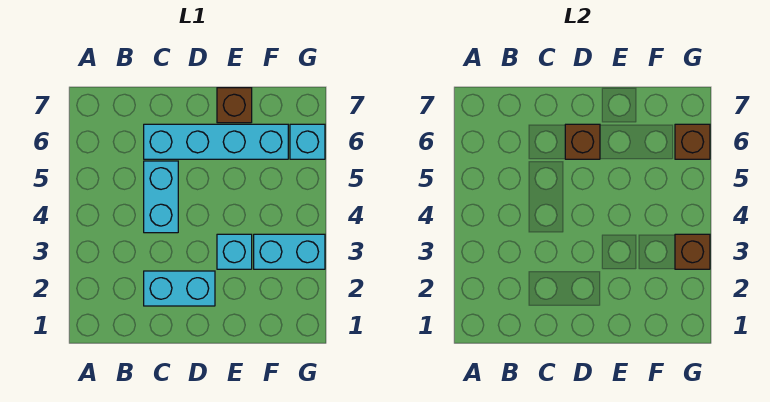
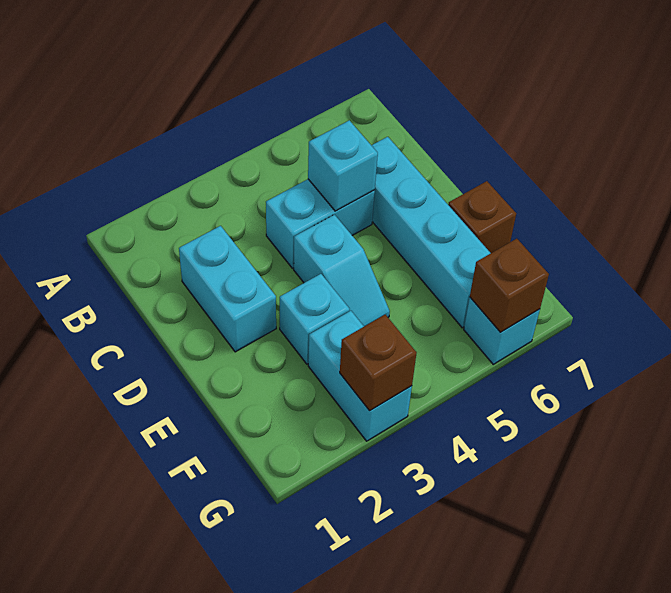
none -> cyan brick C5 level 2
none -> cyan slope D4:E4 level 1 top D
brown brick D6 level 2 -> none

